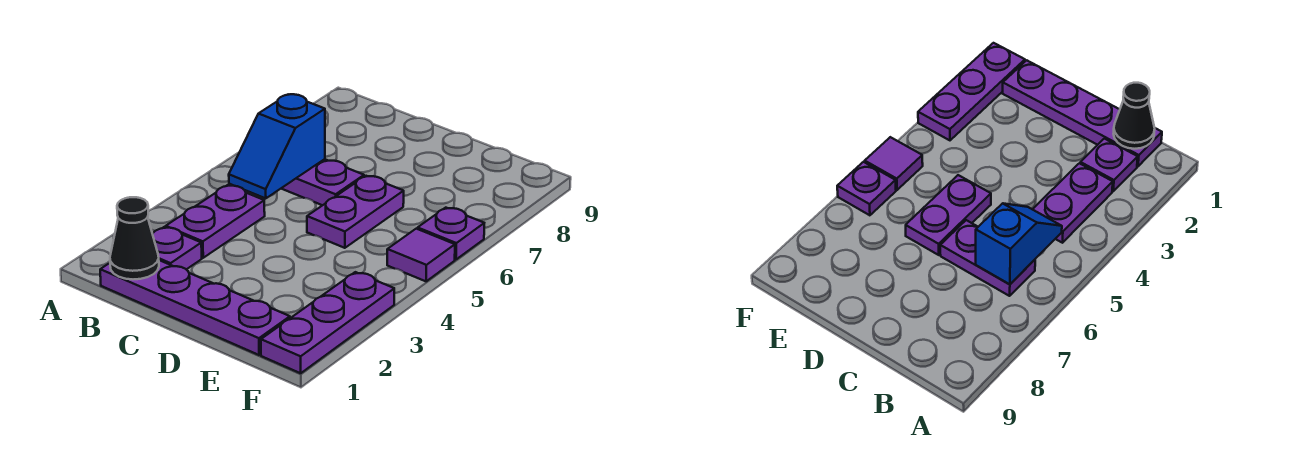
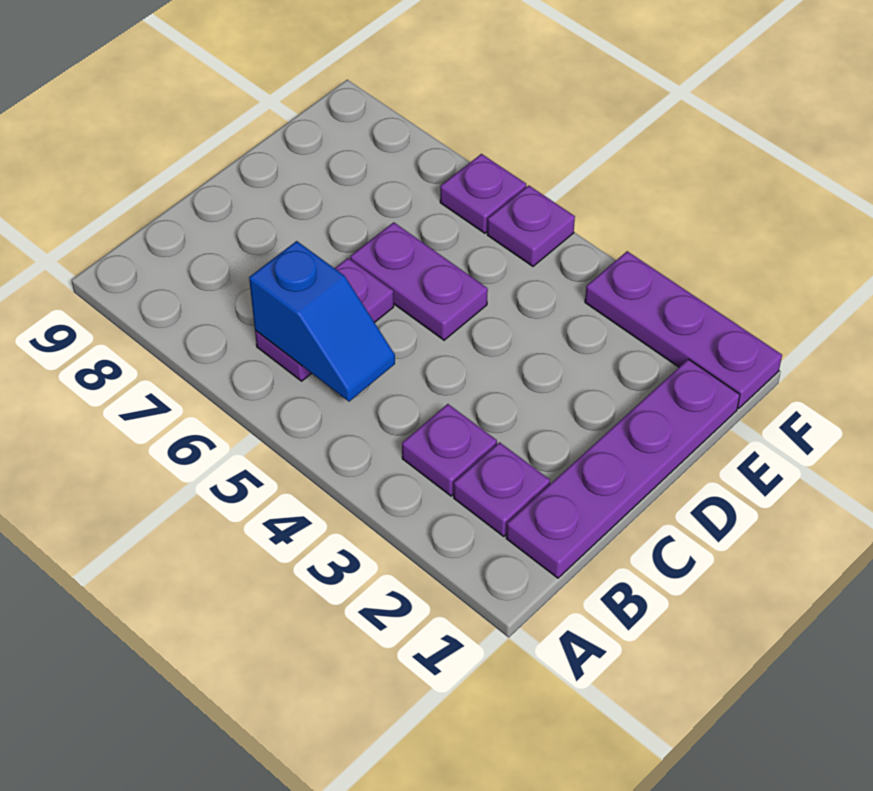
black cone B1 level 2 -> none
purple plate B3:B4 level 1 -> purple plate B3 level 1
purple tile F5 level 1 -> purple plate F5 level 1

